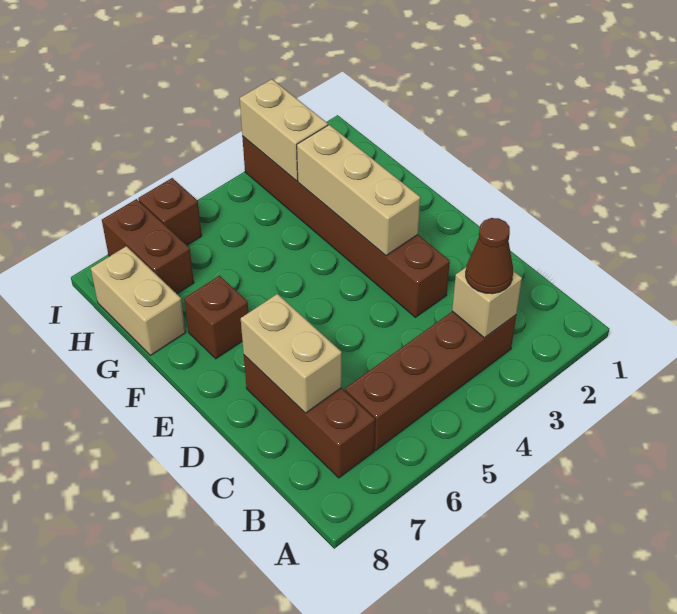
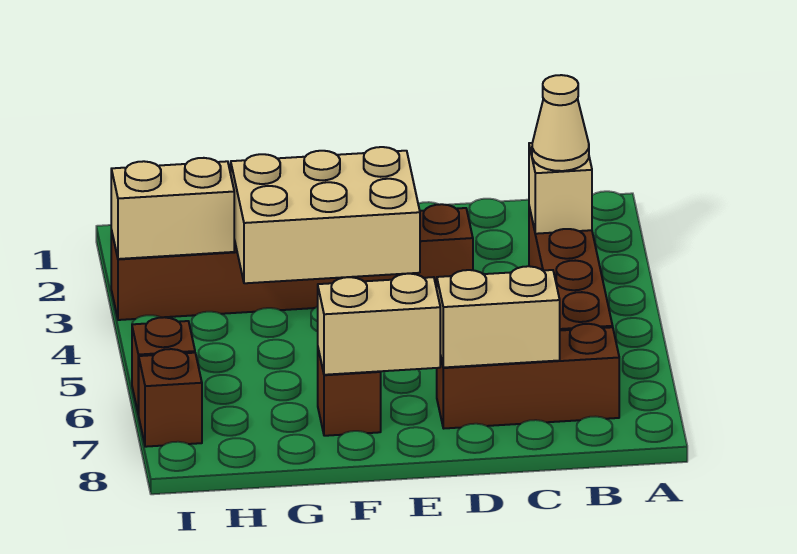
brown cone B3 level 3 -> tan cone B3 level 3
tan brick E3:G3 level 2 -> tan brick E3:G4 level 2
tan brick G8:H8 level 1 -> tan brick E7:F7 level 2
brown brick H7:I7 level 1 -> brown brick I7 level 1

